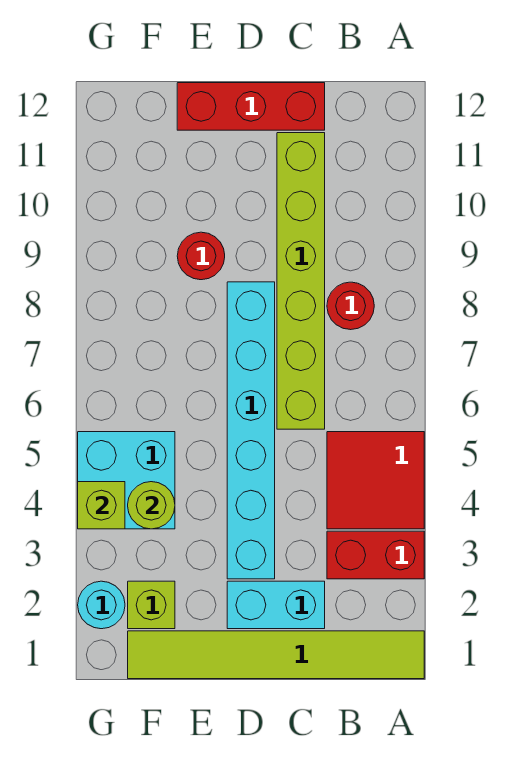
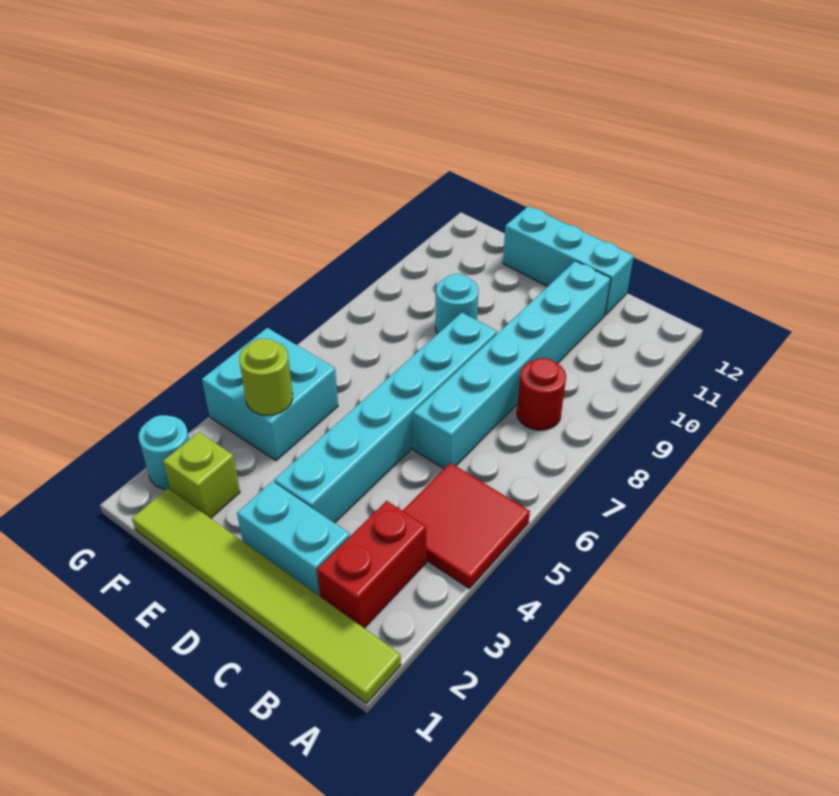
red brick A3:B3 level 1 -> red brick B2:B3 level 1
lime brick C6:C11 level 1 -> cyan brick C6:C11 level 1
red brick C12:E12 level 1 -> cyan brick C12:E12 level 1
red round brick E9 level 1 -> cyan round brick E9 level 1
lime brick G4 level 2 -> none

